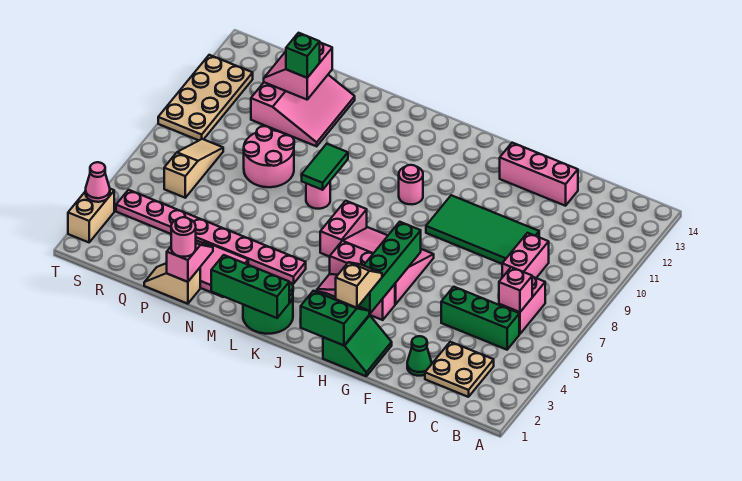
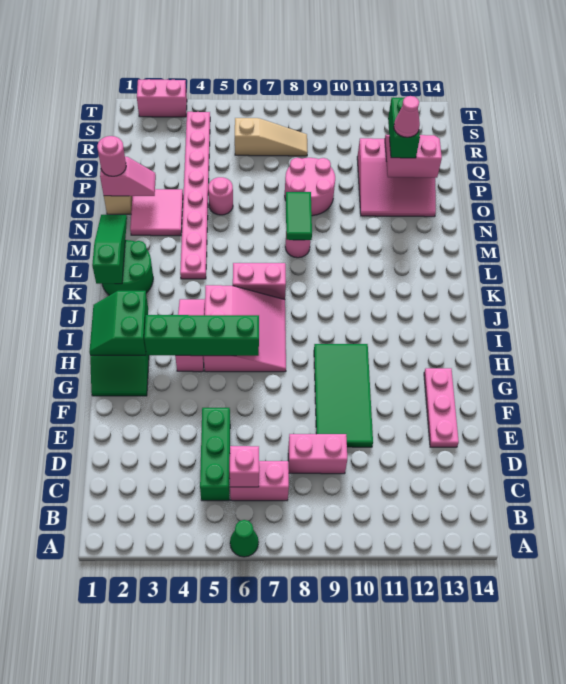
tan plate C2:D3 level 1 -> none
green cone E2 level 1 -> green cone A6 level 1
pink brick E13:G13 level 1 -> pink plate E13:G13 level 1
green slope H1:I2 level 2 top 1 -> green slope H1:I2 level 2 top 2
tan slope H2:H3 level 3 top 2 -> none
pink round brick J10 level 1 -> pink round brick O5 level 1
green brick K1:M1 level 2 -> green slope K1:M1 level 2 top K
green tile M8:M9 level 2 -> green tile M8:N8 level 2
green brick P12 level 3 -> green brick P12:Q12 level 3
tan plate S9:T12 level 1 -> none
tan brick T2:T3 level 1 -> pink brick T2:T3 level 1
pink cone T3 level 2 -> pink cone P12 level 4

